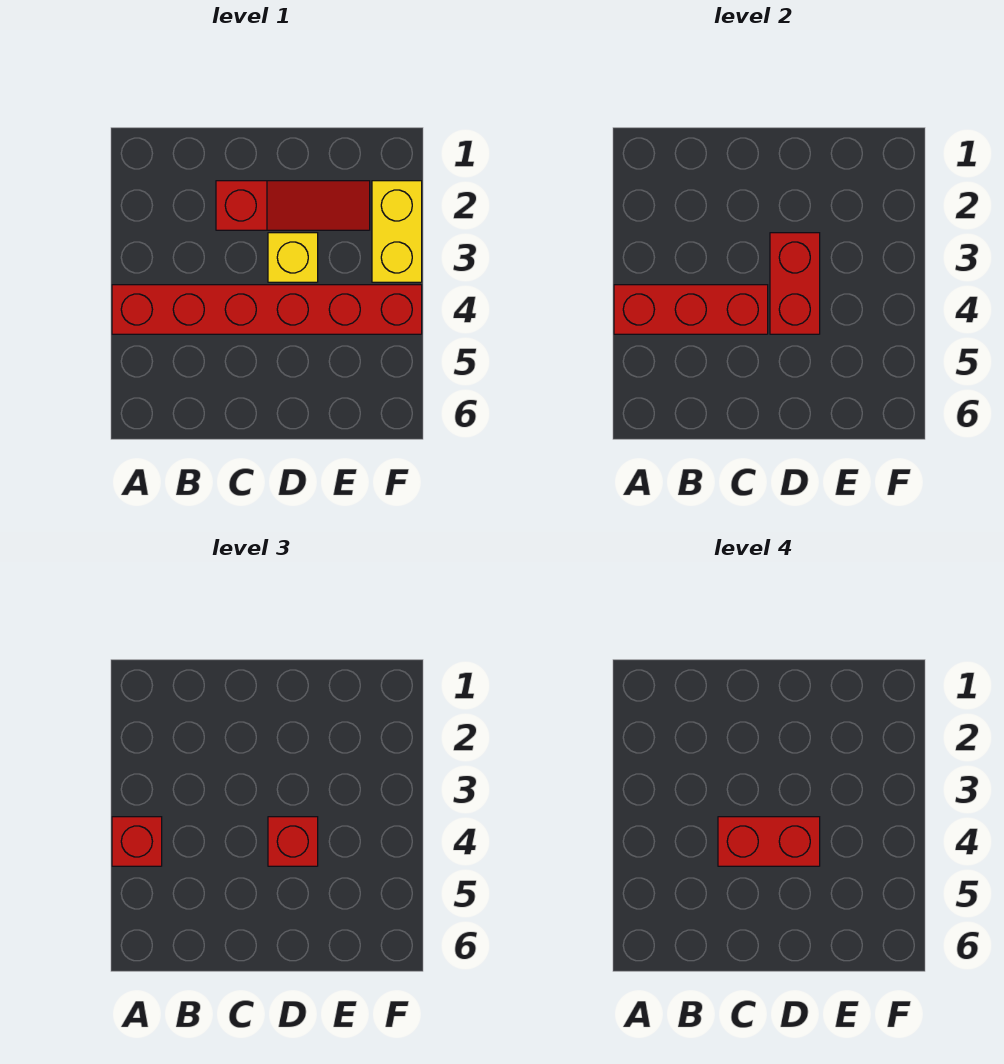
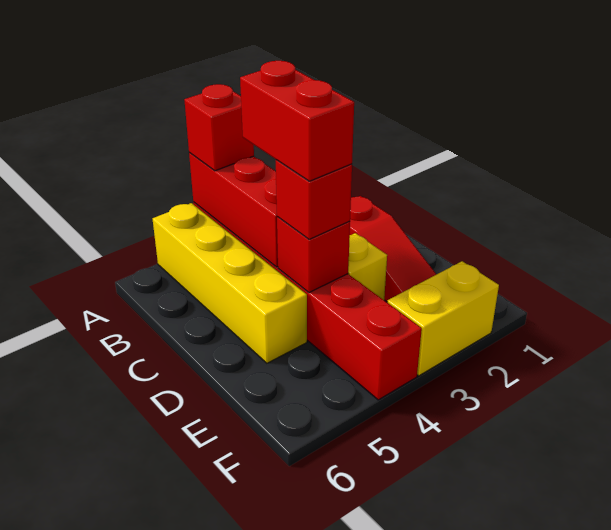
none -> yellow brick A5:D5 level 1
red brick D3:D4 level 2 -> red brick D4 level 2

